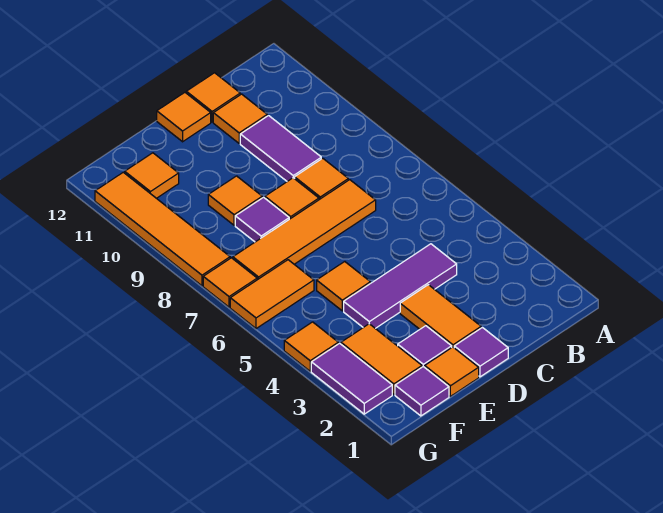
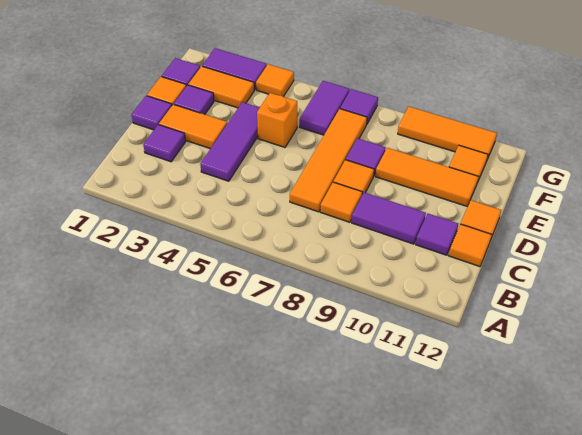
none -> purple tile C2 level 1
orange tile C11 level 1 -> purple tile C11 level 1
orange tile E5 level 1 -> orange brick E5 level 1
orange tile E9 level 1 -> orange tile E9:E11 level 1
orange tile F6:G6 level 1 -> purple tile F6:G6 level 1
orange tile G7 level 1 -> purple tile G7 level 1
orange tile G8:G11 level 1 -> orange tile G9:G11 level 1

